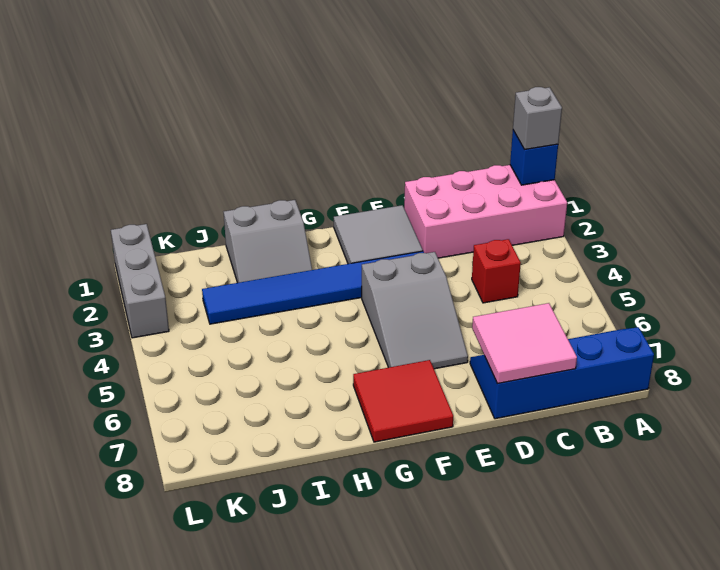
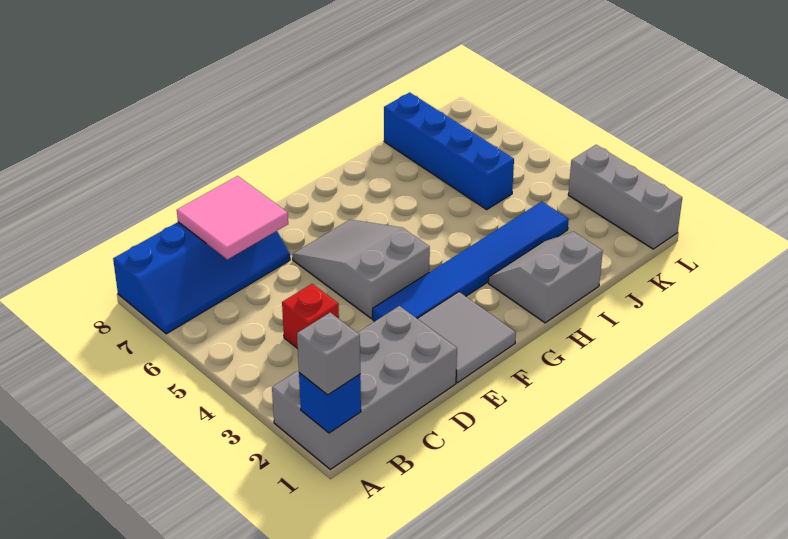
pink brick A1:D2 level 1 -> grey brick A1:D2 level 1
red tile F7:G8 level 1 -> none
none -> blue brick J5:J8 level 1

